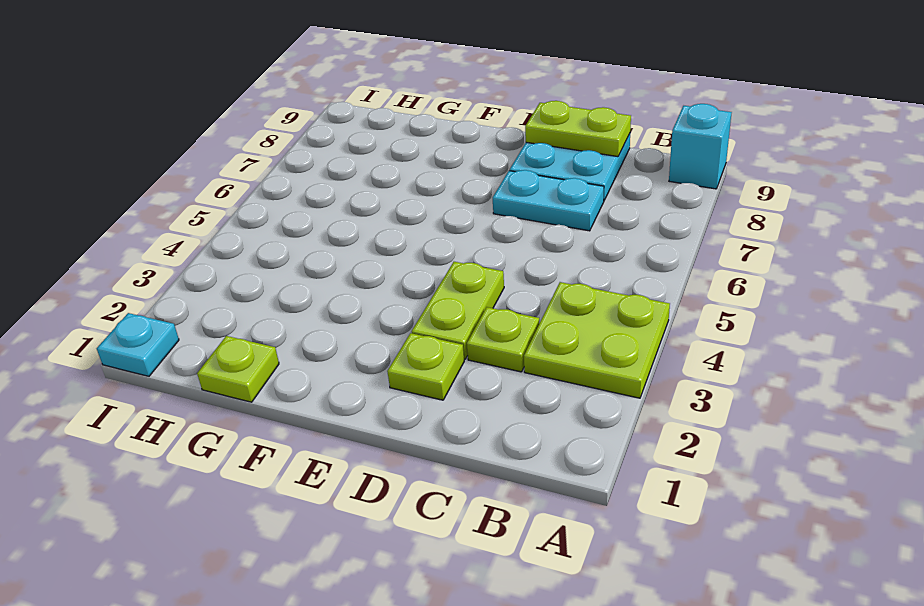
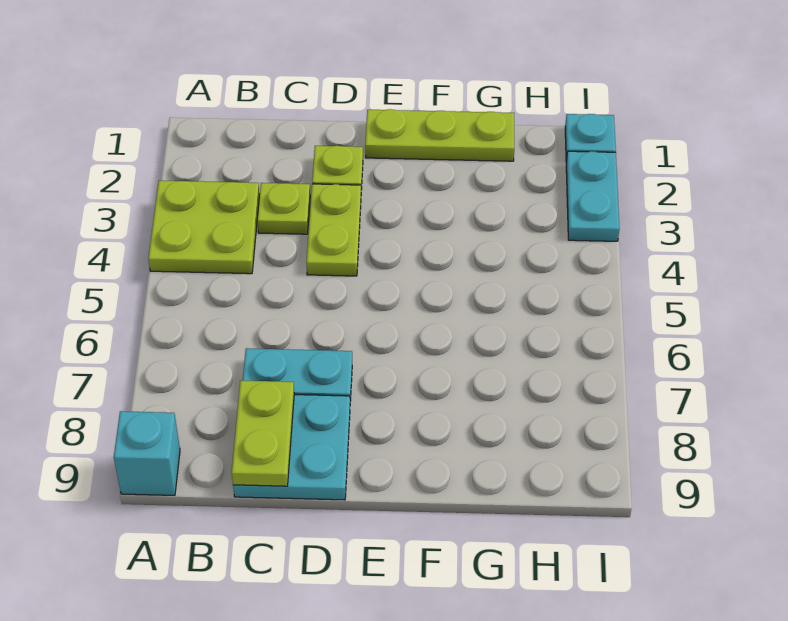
lime plate C9:D9 level 2 -> lime plate C8:C9 level 2
lime plate G1 level 1 -> lime plate E1:G1 level 1
none -> cyan plate I2:I3 level 1

